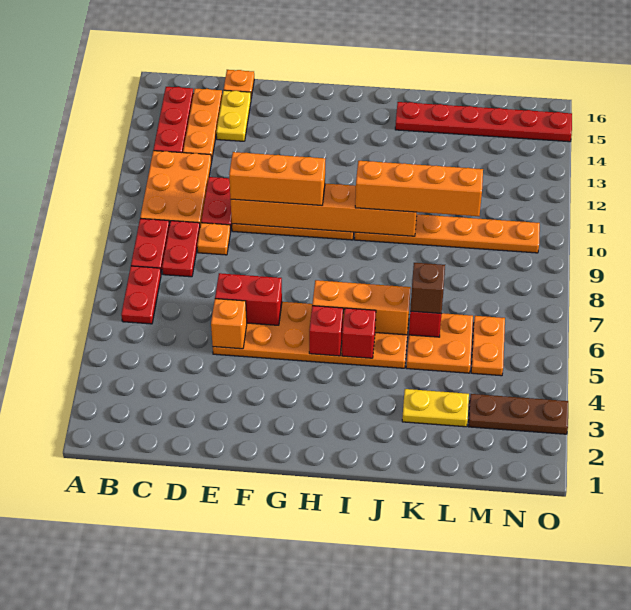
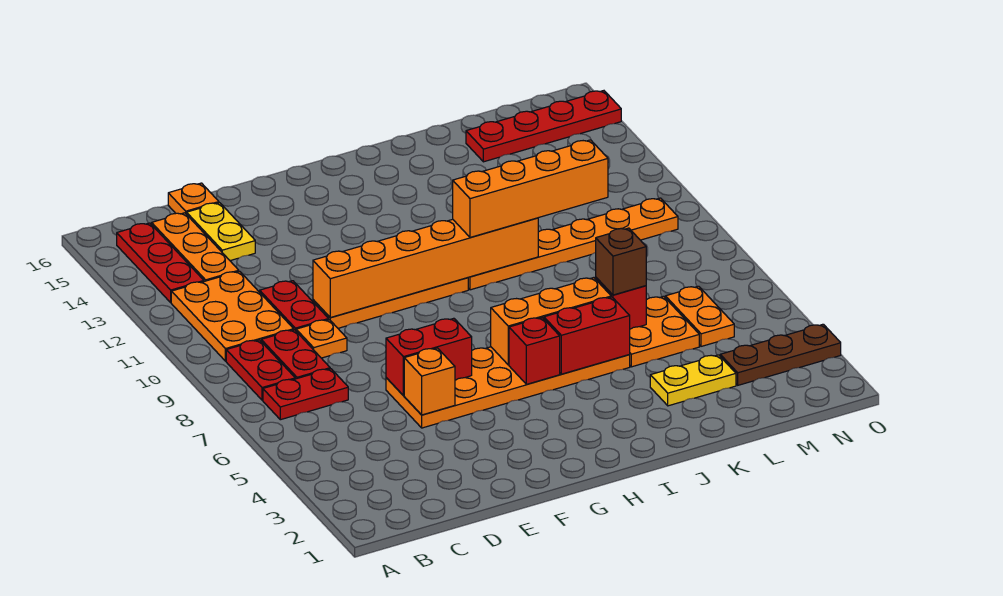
red plate B6:B7 level 1 -> red plate B7:C7 level 1
orange brick E10:G10 level 3 -> none
red brick I5 level 2 -> red brick I5:J5 level 2
red plate J15:O15 level 1 -> red plate L15:O15 level 1

